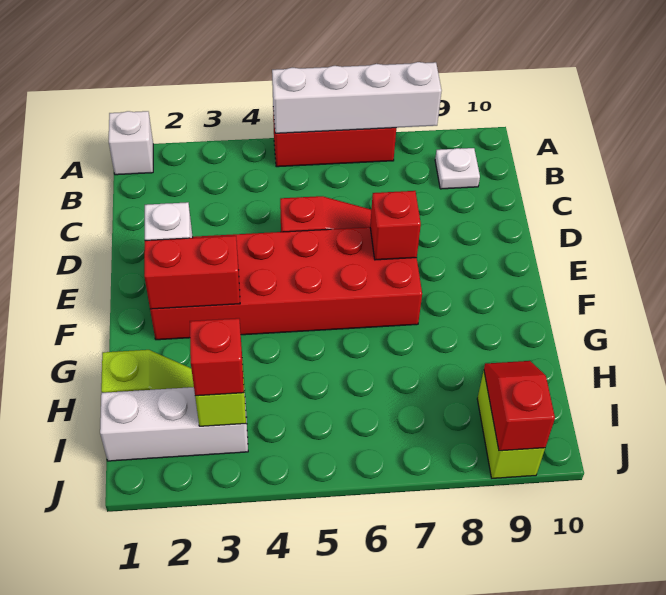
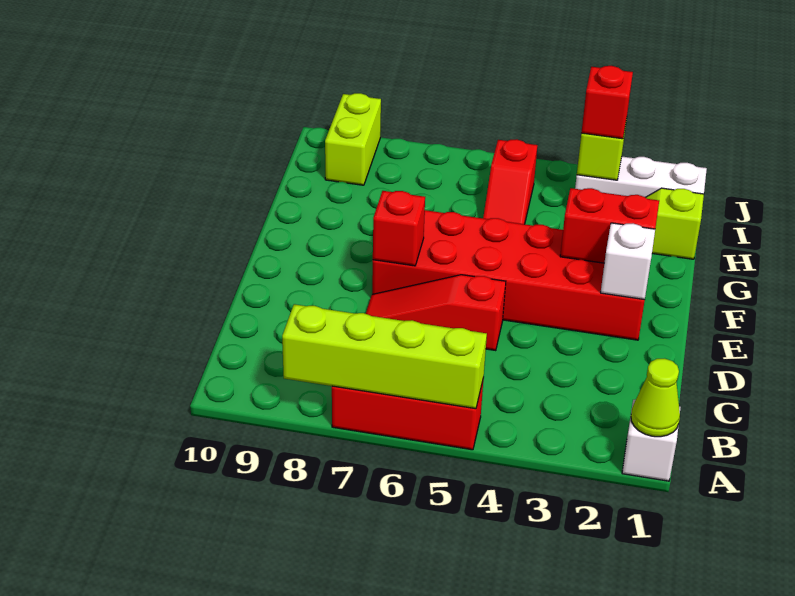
none -> lime cone A1 level 2
white brick A5:A8 level 2 -> lime brick A5:A8 level 2
white plate B9 level 1 -> none
red slope I9:J9 level 2 top J -> red slope H5:I5 level 1 top I

